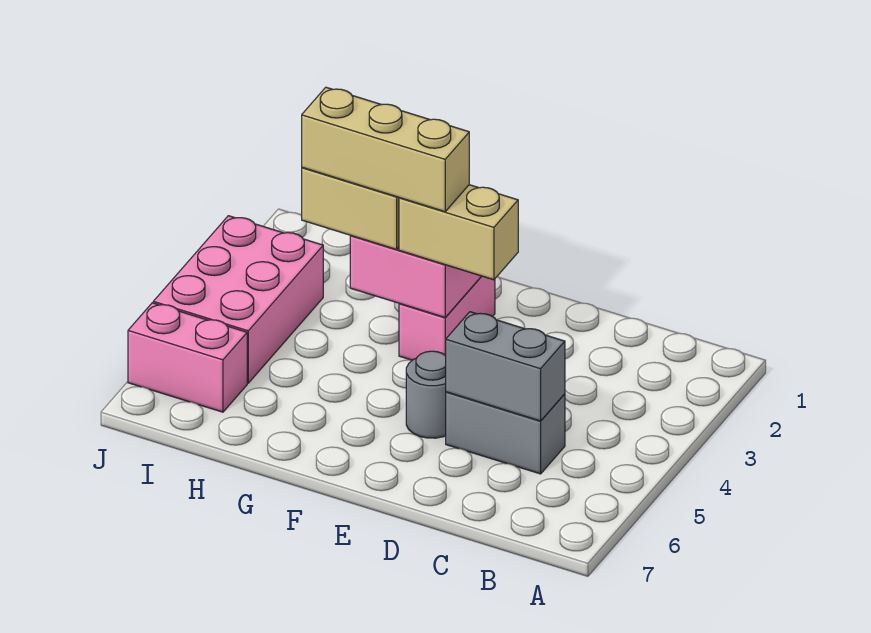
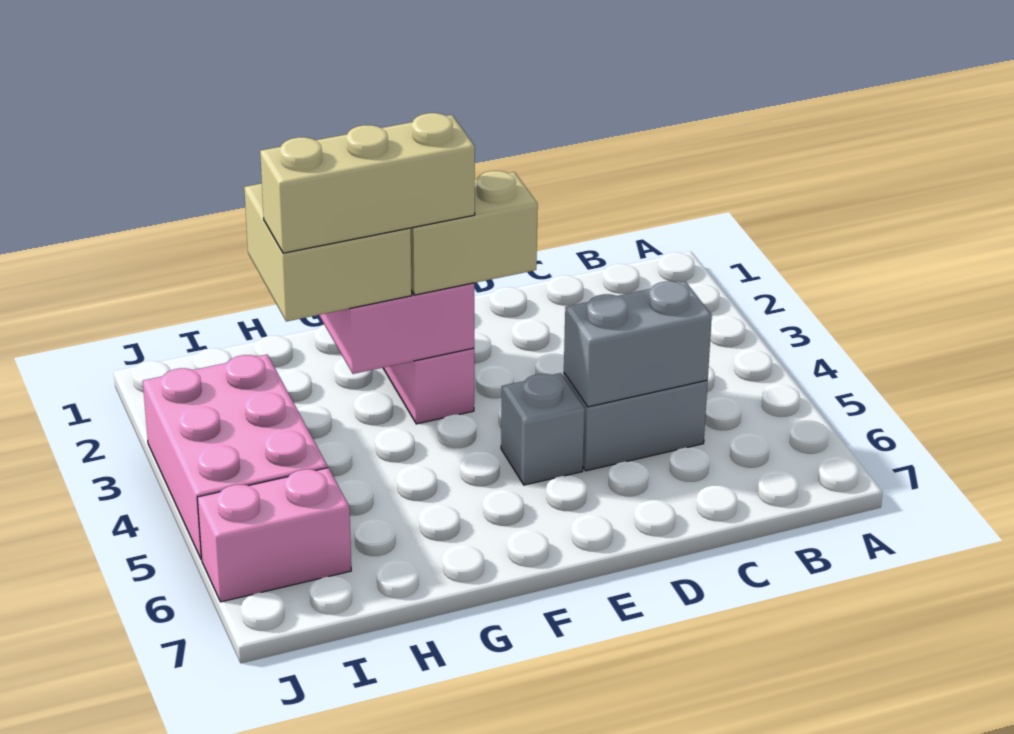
grey round brick E5 level 1 -> grey brick E5 level 1

